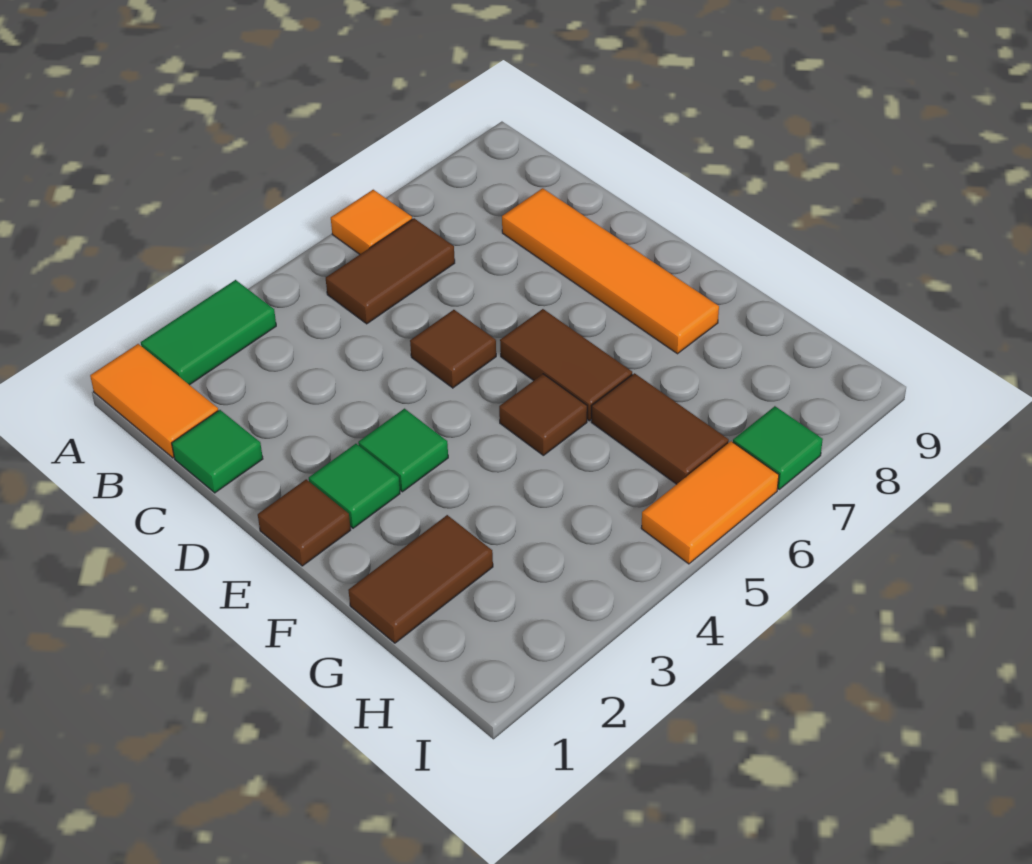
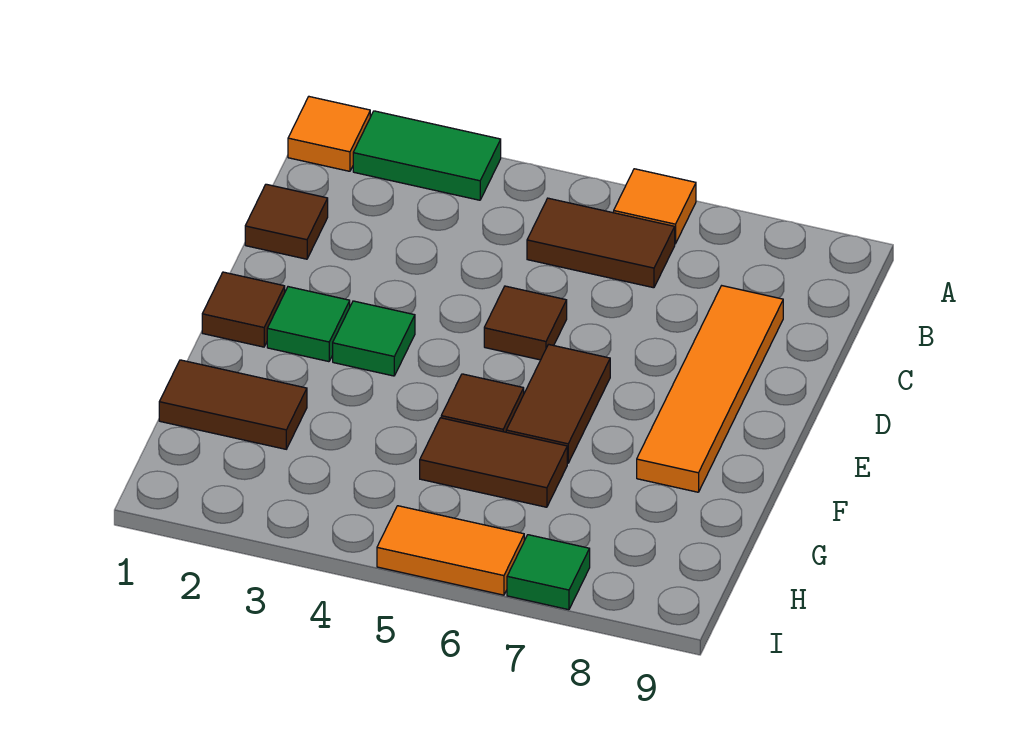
orange tile A1:B1 level 1 -> orange tile A1 level 1
green tile C1 level 1 -> brown tile C1 level 1
brown tile G6:H6 level 1 -> brown tile G5:G6 level 1

